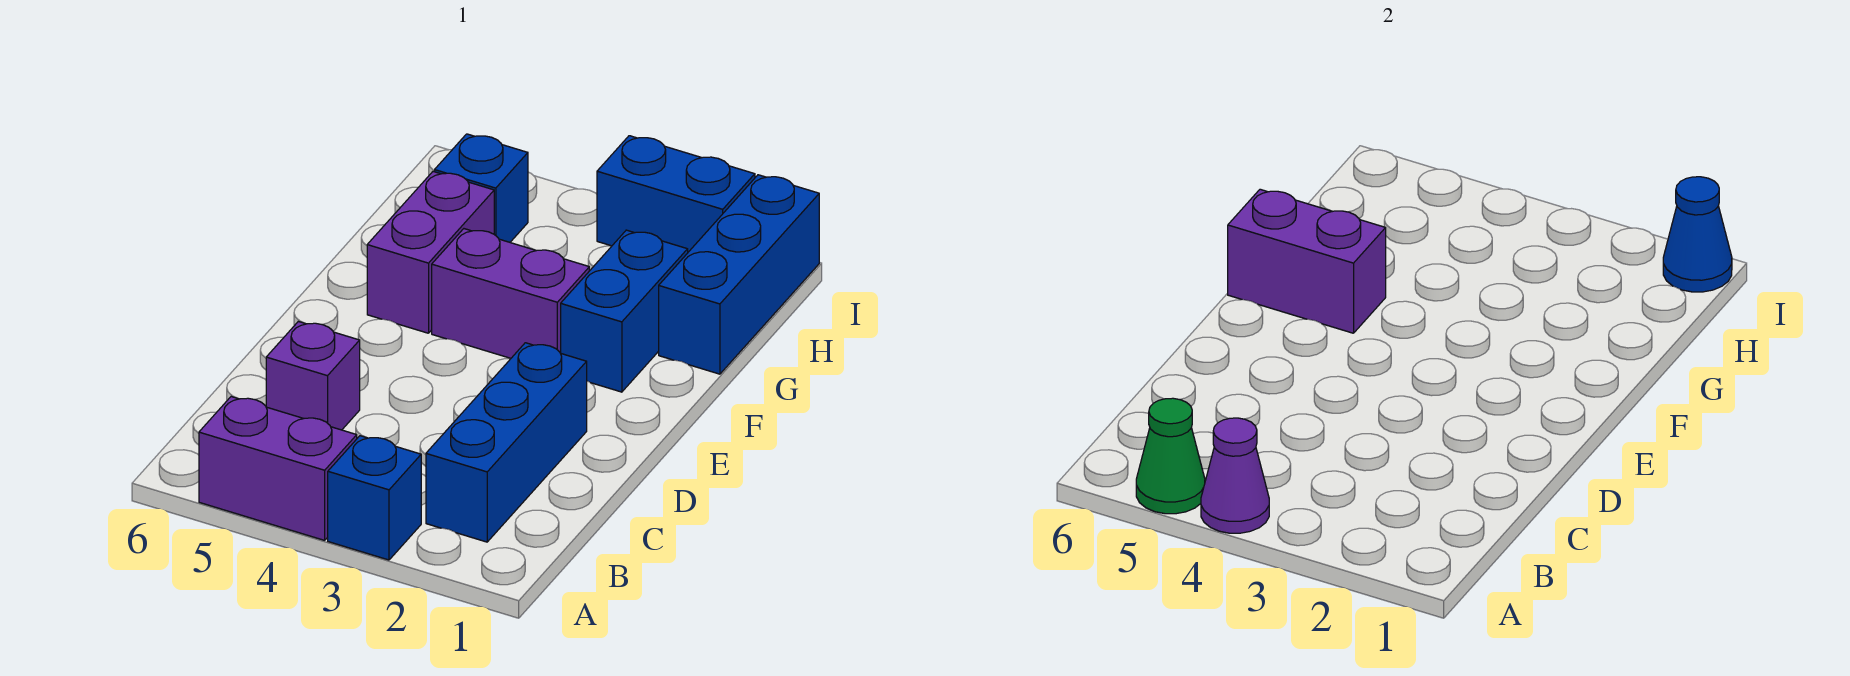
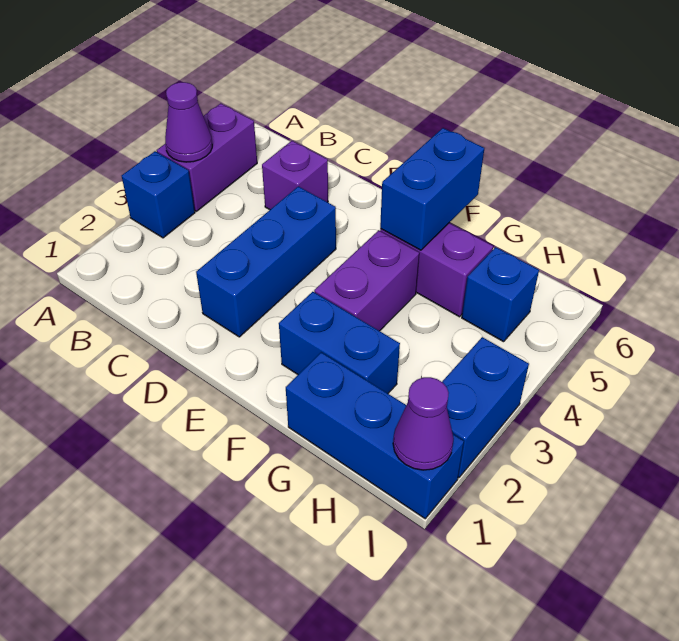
green cone A5 level 2 -> none
blue brick B2:D2 level 1 -> blue brick D2:D4 level 1
purple brick F5:F6 level 2 -> blue brick F5:F6 level 2
blue cone I1 level 2 -> purple cone I1 level 2

